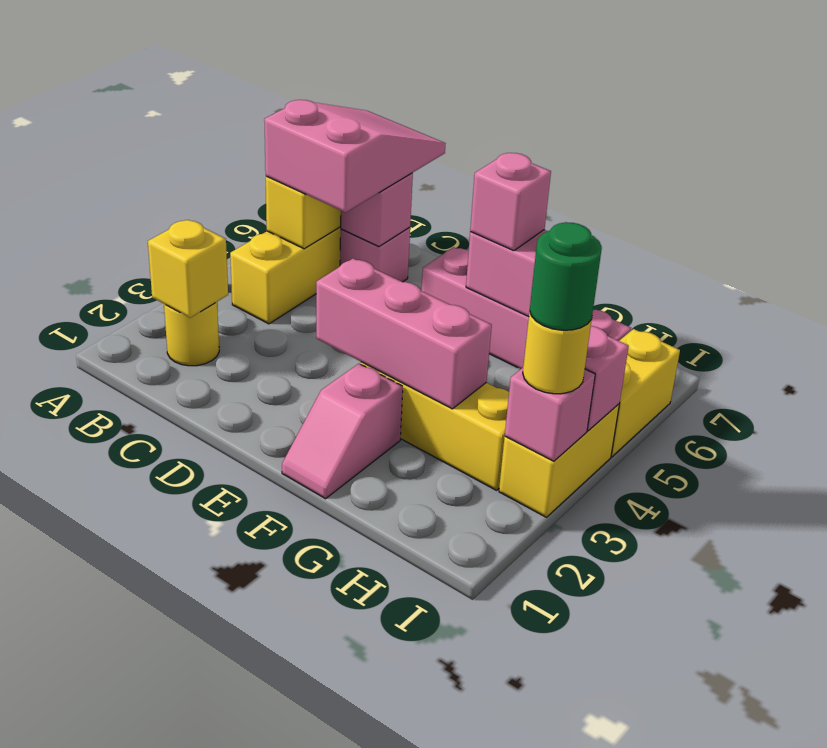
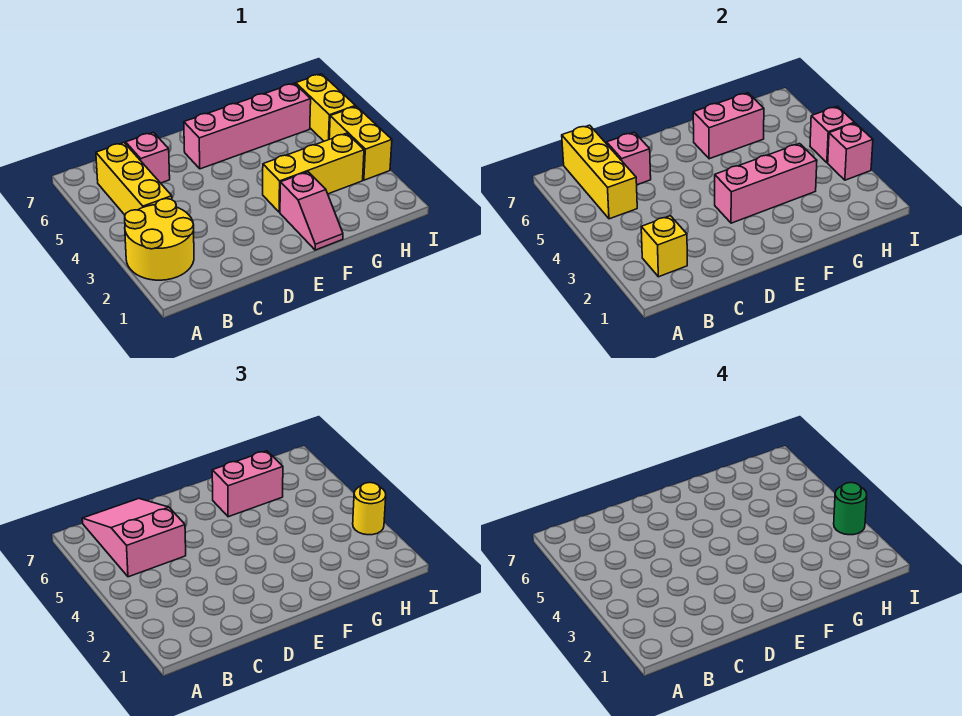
yellow round brick B2 level 1 -> yellow round brick A2:B3 level 1
pink brick F6 level 3 -> pink brick F6:G6 level 3

